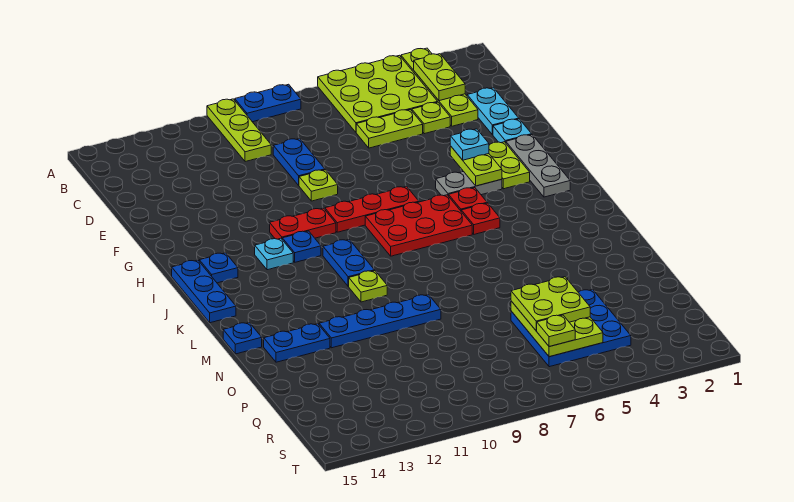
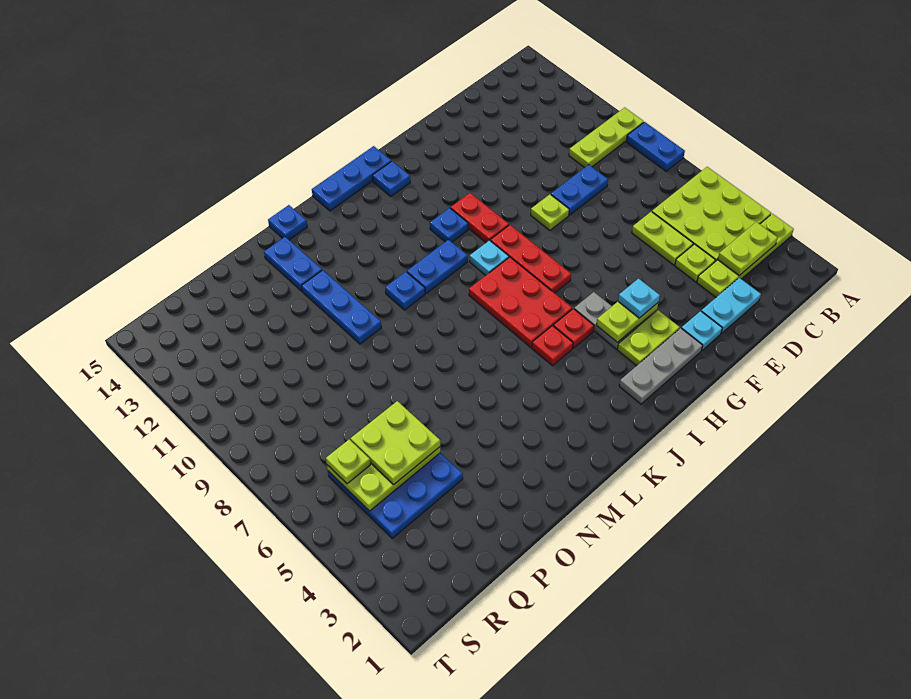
cyan plate I12 level 1 -> cyan plate I9 level 1
lime plate L10 level 1 -> blue plate L10 level 1
blue plate N9:N12 level 1 -> blue plate N10:N12 level 1

